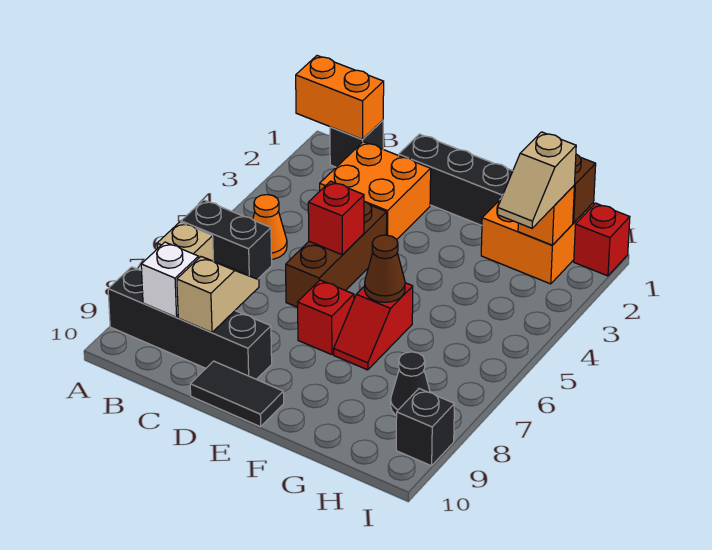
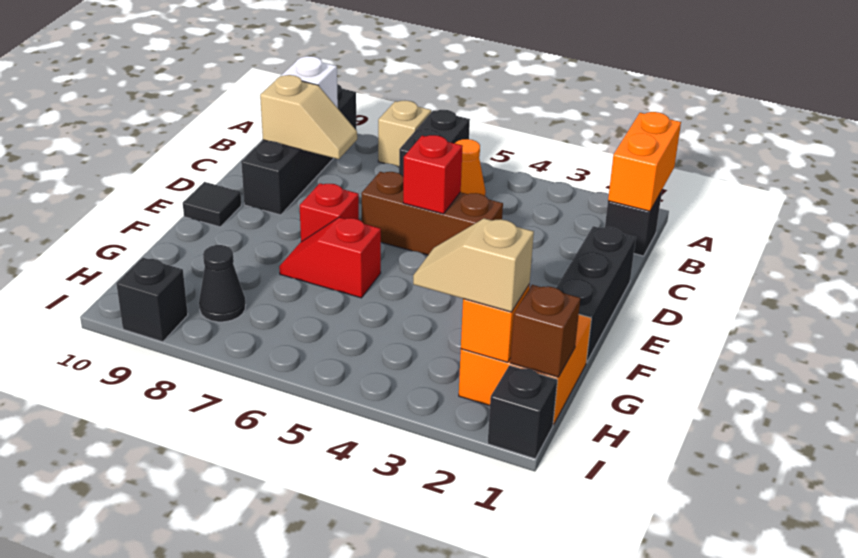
orange brick C2:D3 level 1 -> none
black tile D10:E10 level 1 -> black tile E10 level 1
brown cone F6 level 2 -> none
red brick I1 level 1 -> black brick I1 level 1

